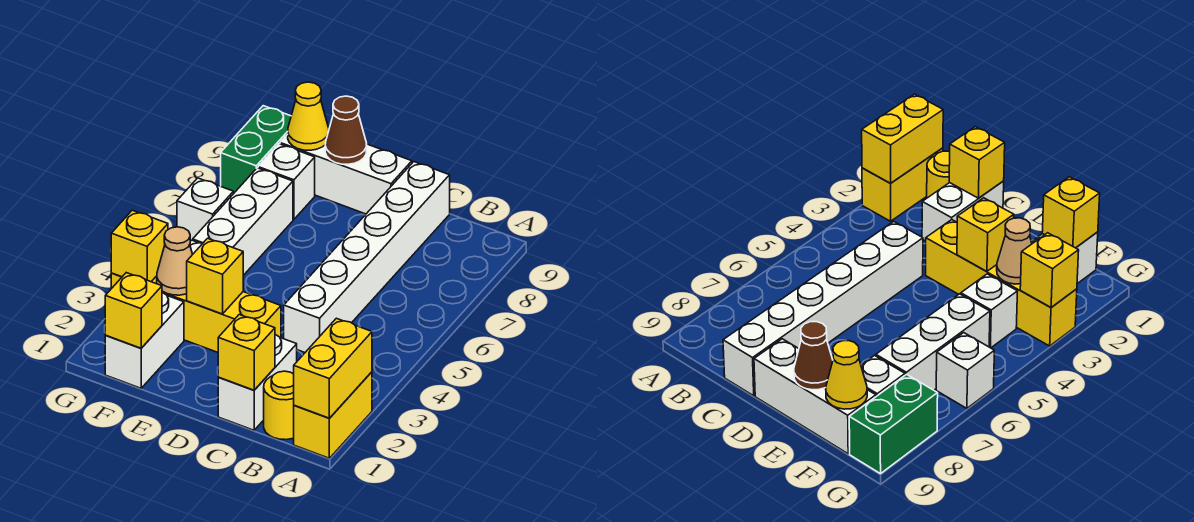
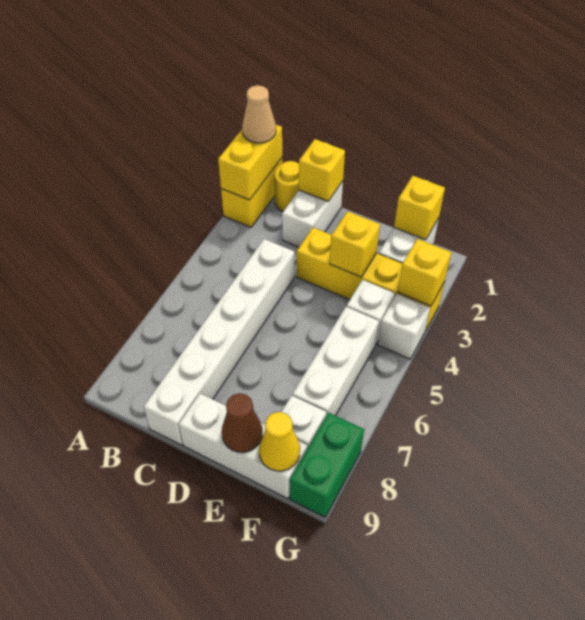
tan cone F3 level 2 -> tan cone A1 level 3
white brick G6 level 1 -> white brick G4 level 1

